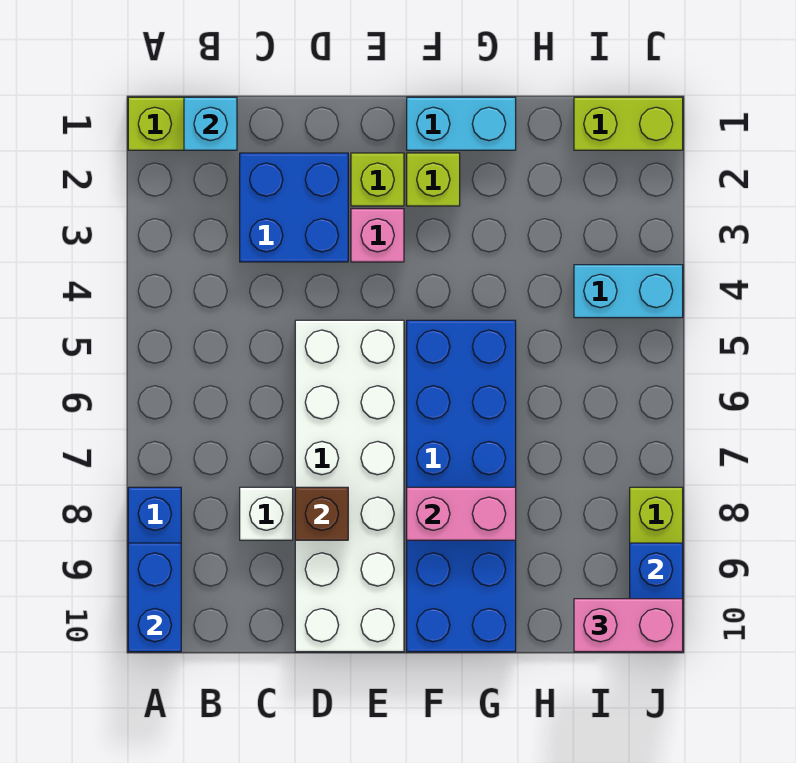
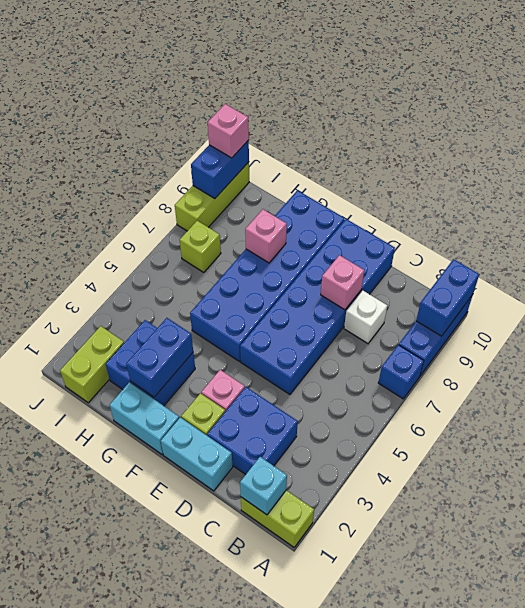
none -> blue brick A7 level 1
white brick D5:E10 level 1 -> blue brick D5:E10 level 1
brown brick D8 level 2 -> pink brick D8 level 2
lime brick F2 level 1 -> lime brick I7 level 1
pink brick F8:G8 level 2 -> pink brick G8 level 2
none -> blue brick G2:H3 level 1
none -> blue brick G2:G3 level 2
lime brick I1:J1 level 1 -> lime brick I1:I2 level 1
cyan brick I4:J4 level 1 -> cyan brick D1:E1 level 1
pink brick I10:J10 level 3 -> pink brick J10 level 3

